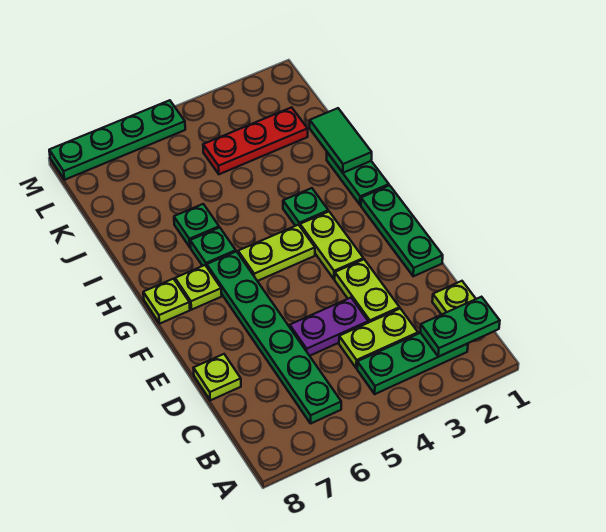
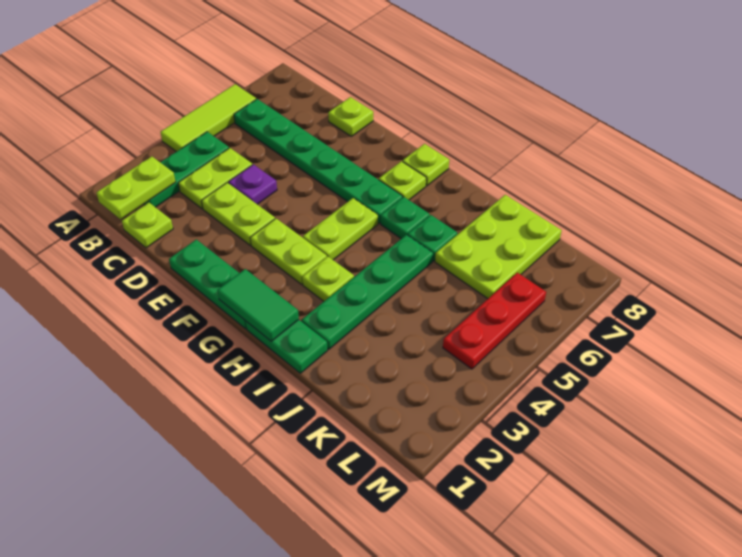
none -> lime tile A4:A6 level 1
green plate B1:B2 level 2 -> lime plate B1:B2 level 2
purple plate D4:D5 level 1 -> purple plate D4 level 1
green plate H3 level 1 -> lime plate H3 level 1
green tile I1:J1 level 2 -> green tile G1:H1 level 2
none -> lime plate J6:K8 level 1
red plate K2:K4 level 1 -> red plate L4:L6 level 1
green plate M5:M8 level 1 -> green plate I2:I5 level 1

